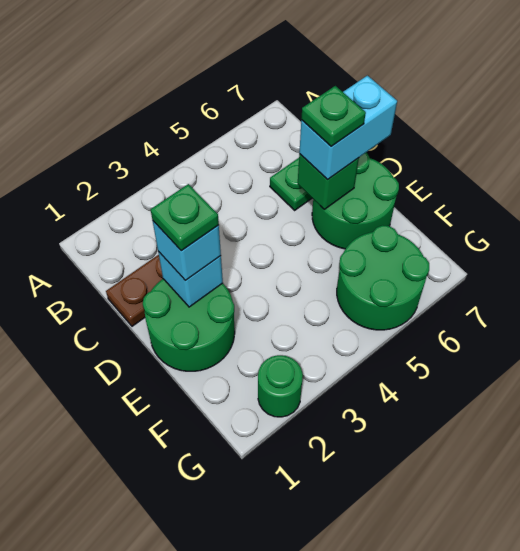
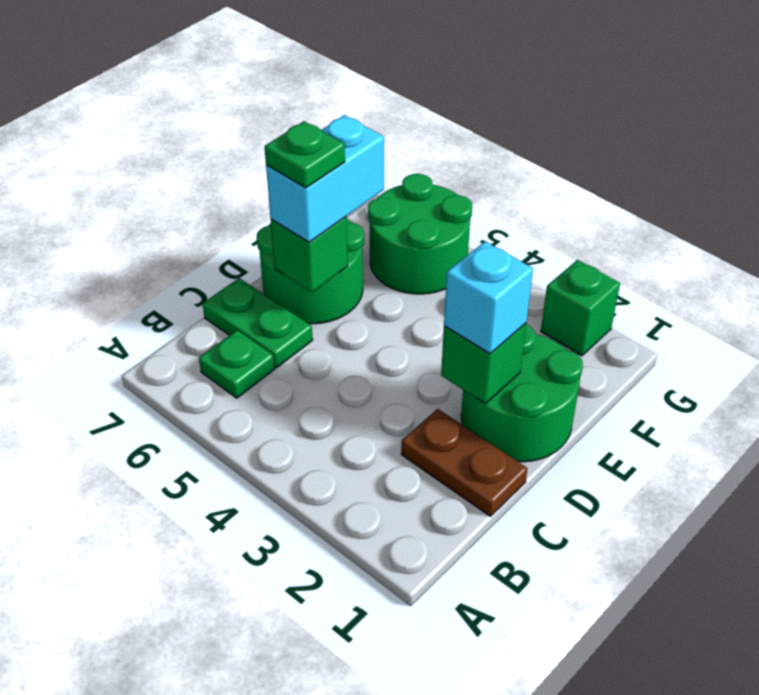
cyan brick D2 level 2 -> green brick D2 level 2
green plate D2 level 4 -> green plate B6 level 1
cyan brick D6:D7 level 3 -> cyan brick D6:E6 level 3
green round brick G2 level 1 -> green brick G2 level 1

